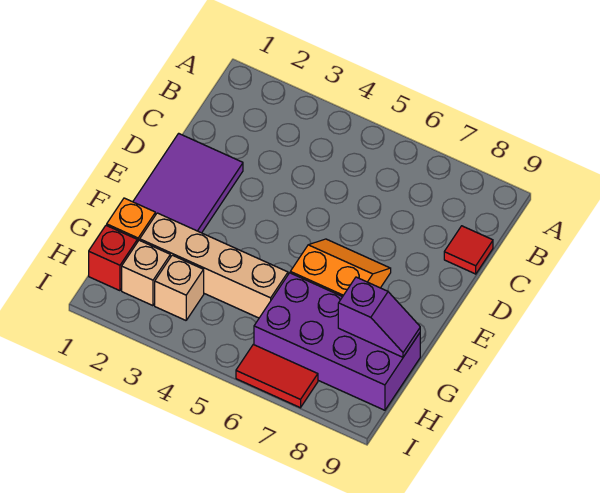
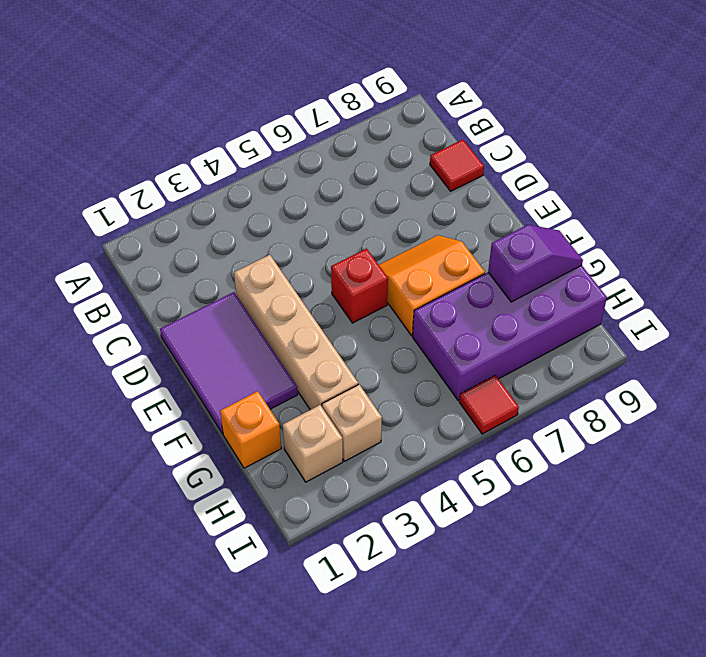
tan brick G2:G5 level 1 -> tan brick D3:G3 level 1
red brick H1 level 1 -> red brick E5 level 1
red tile I6:I7 level 1 -> red tile I6 level 1

